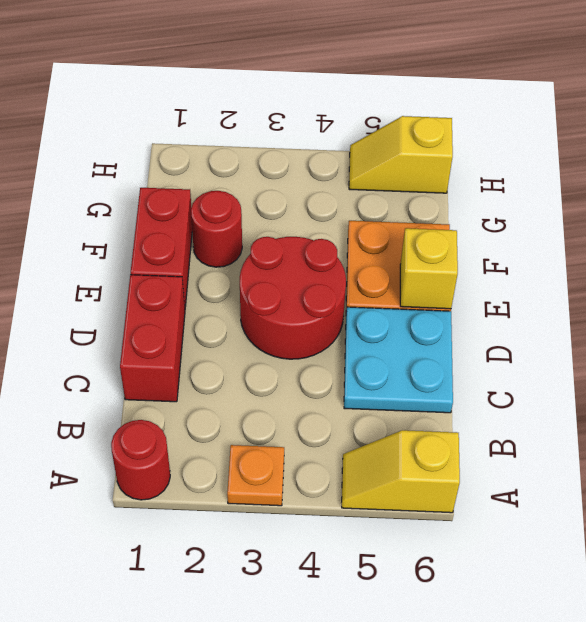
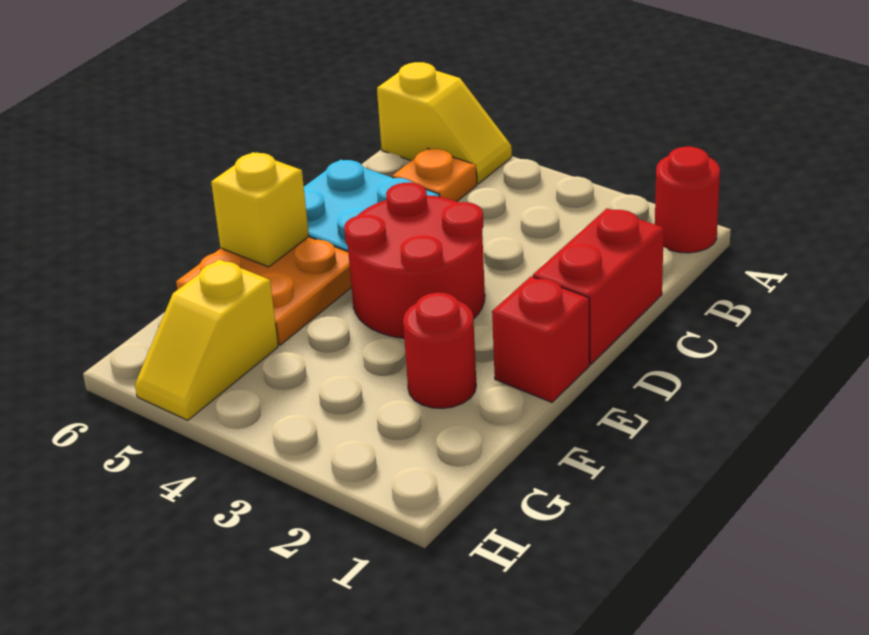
orange plate A3 level 1 -> orange plate B5 level 1
red brick E1:F1 level 1 -> red brick E1 level 1
yellow slope H5:H6 level 1 top 6 -> yellow slope G5:H5 level 1 top G

